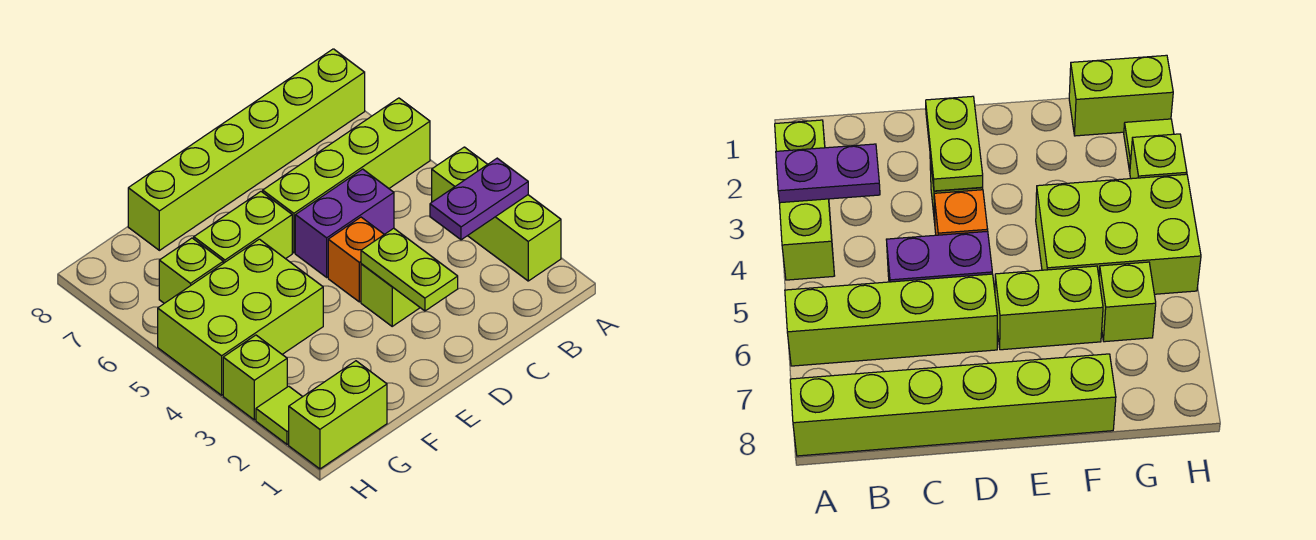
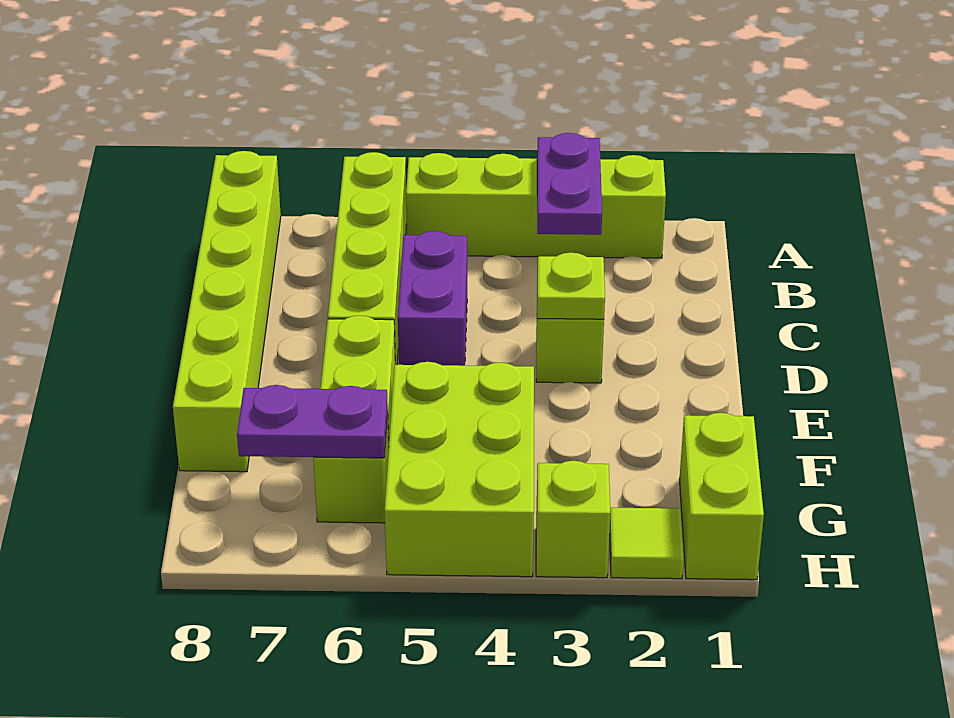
lime brick A2:A4 level 1 -> lime brick A2:A5 level 1
lime plate D2:D3 level 2 -> lime plate D3 level 2
orange brick D4 level 1 -> none
none -> purple plate G6:G7 level 2

